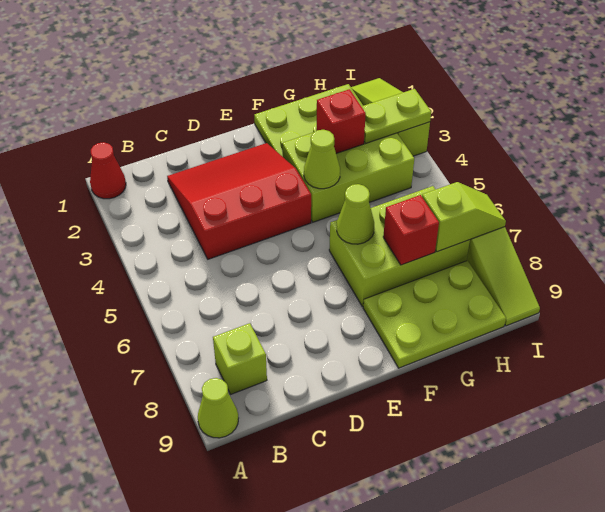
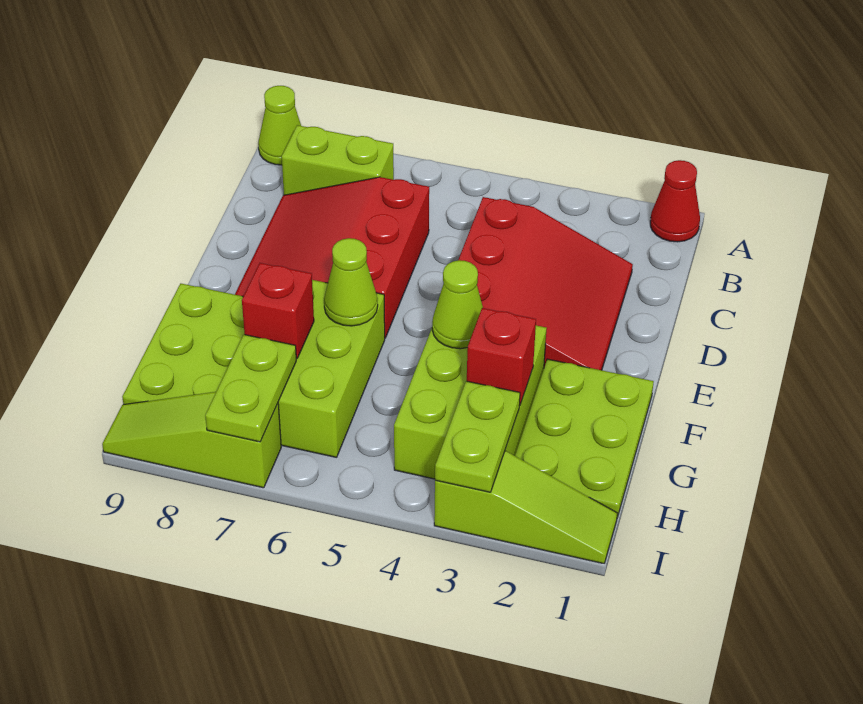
lime brick B8 level 1 -> lime brick B7:B8 level 1
none -> red slope C6:E8 level 1 top 6
lime slope H7:I7 level 2 top H -> lime plate H7:I7 level 2

